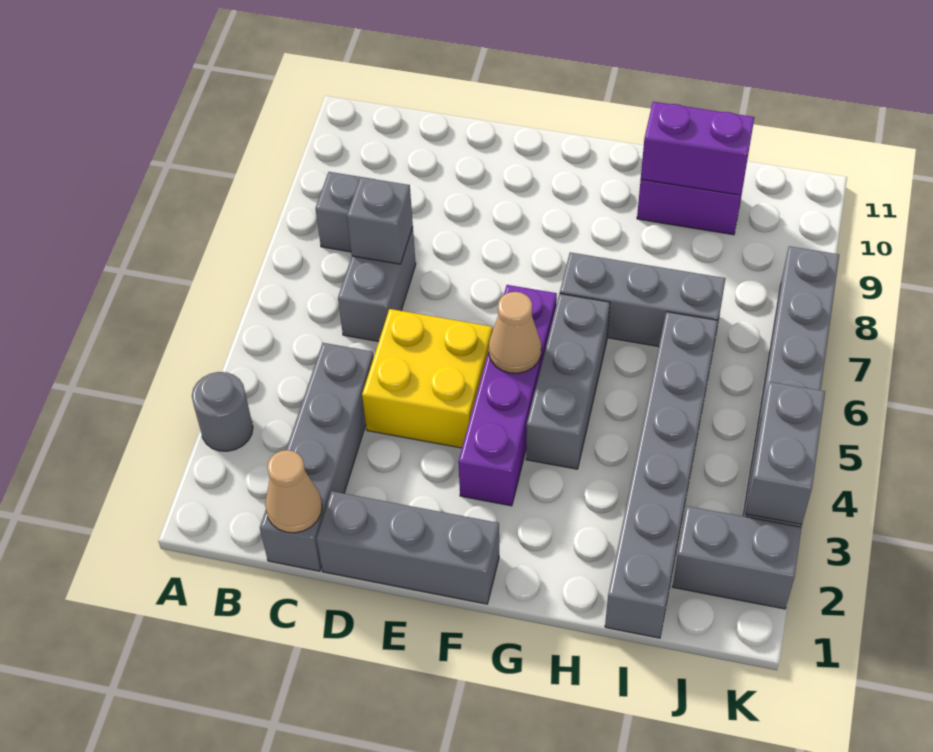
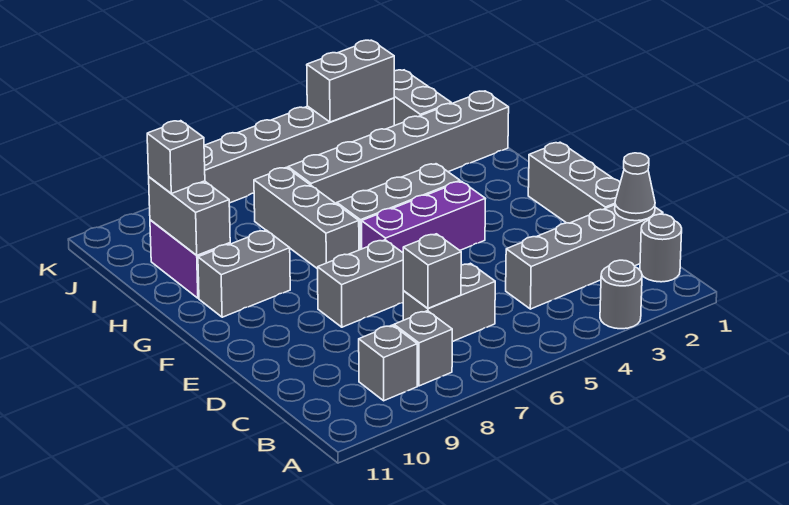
none -> grey round brick B1 level 1
none -> grey brick B9 level 1
tan cone C1 level 2 -> grey cone C1 level 2
yellow brick D4:E5 level 1 -> none
none -> grey brick E7:E8 level 1
purple brick F3:F6 level 1 -> purple brick F4:F6 level 1
tan cone F5 level 2 -> none
none -> grey brick G9:G10 level 1
purple brick H10:I10 level 2 -> grey brick H10:I10 level 2
none -> grey brick I10 level 3

